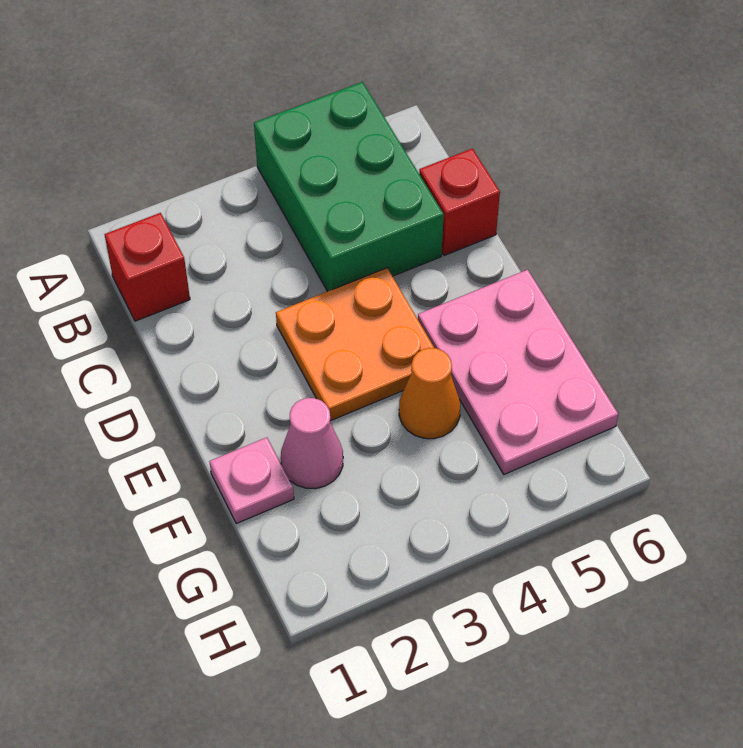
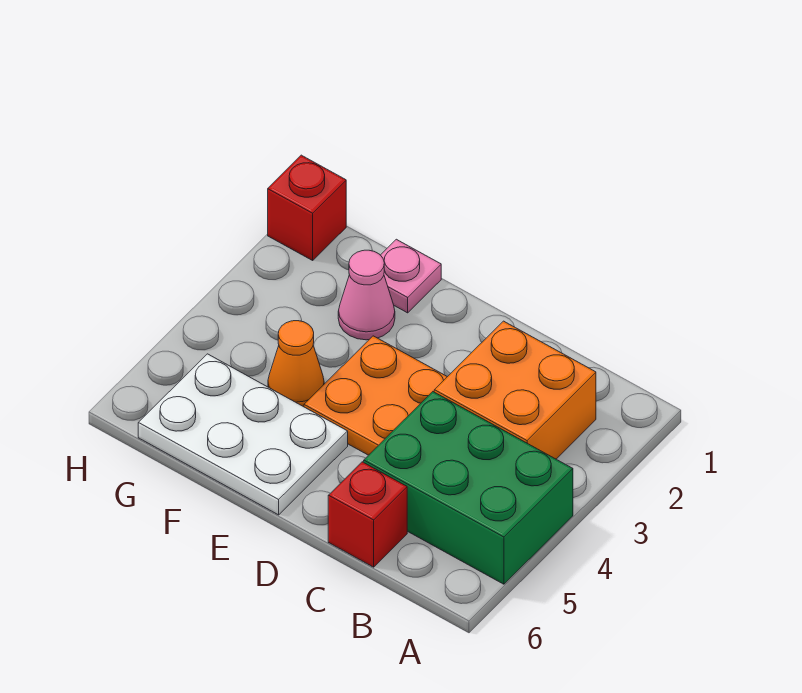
red brick B1 level 1 -> red brick H1 level 1
none -> orange brick B2:C3 level 1
pink plate E5:G6 level 1 -> white plate E5:G6 level 1

